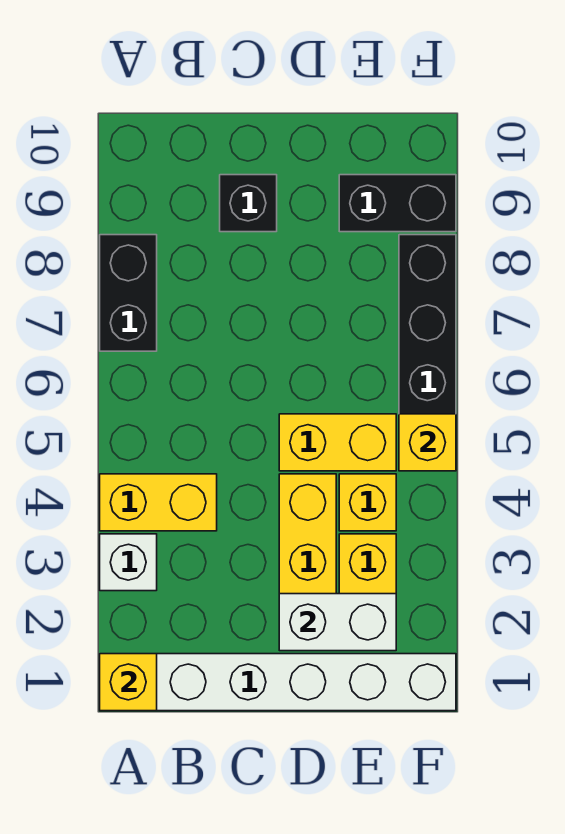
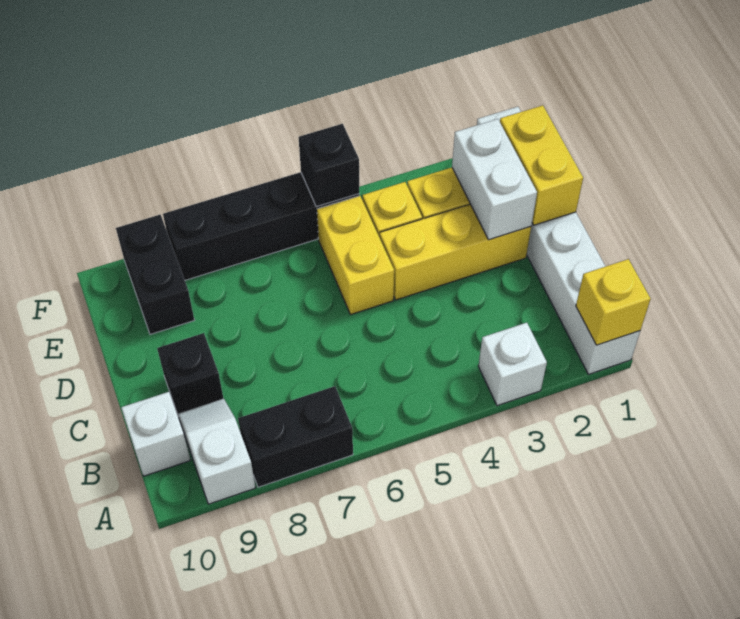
yellow brick A4:B4 level 1 -> yellow brick D1:E1 level 2
none -> white slope A9:B9 level 1 top A
none -> white brick B10 level 1
yellow brick F5 level 2 -> black brick F5 level 2

